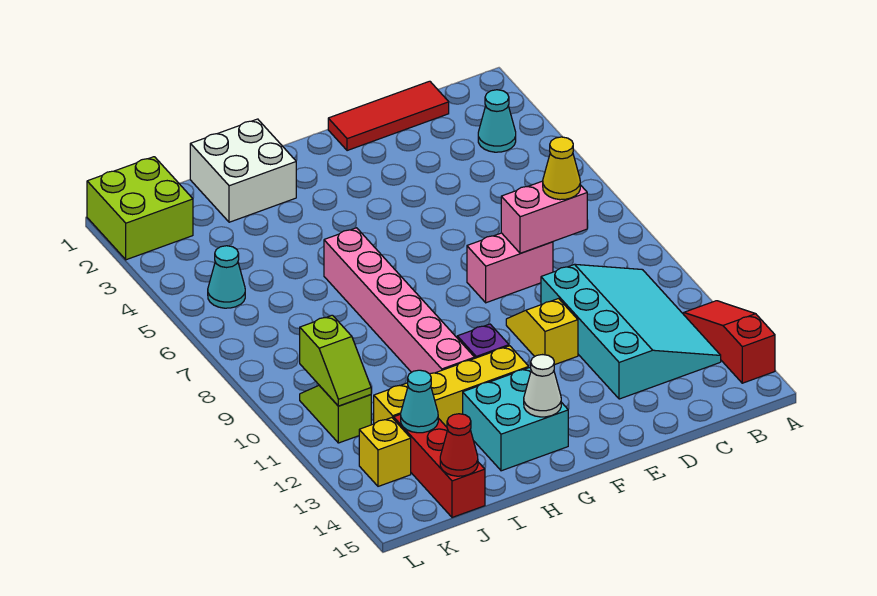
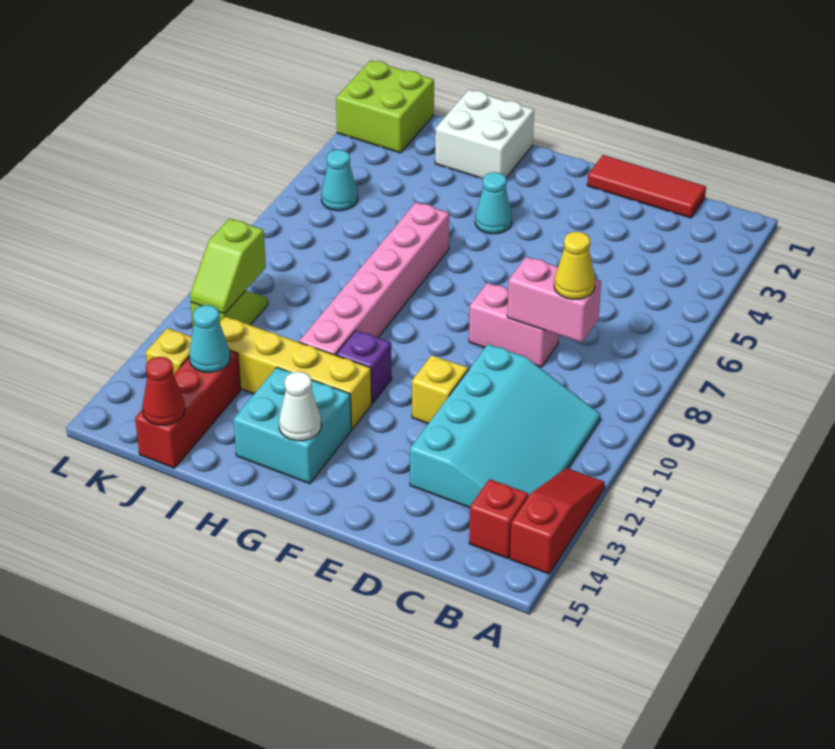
cyan cone B3 level 1 -> cyan cone G4 level 1
none -> red brick B14 level 1

